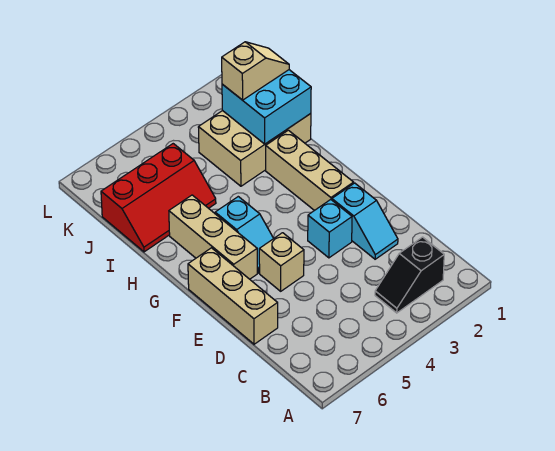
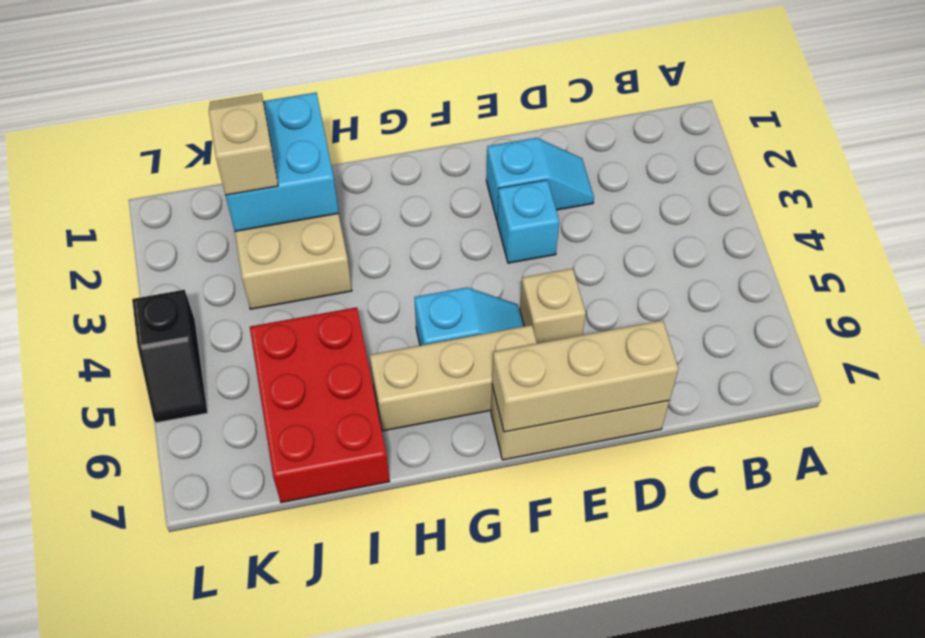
black slope B2:B3 level 1 top 2 -> black slope L4:L5 level 1 top 4
tan brick F2:H2 level 1 -> tan brick D7:F7 level 2
red slope I5:J7 level 1 top J -> red brick I5:J7 level 1

